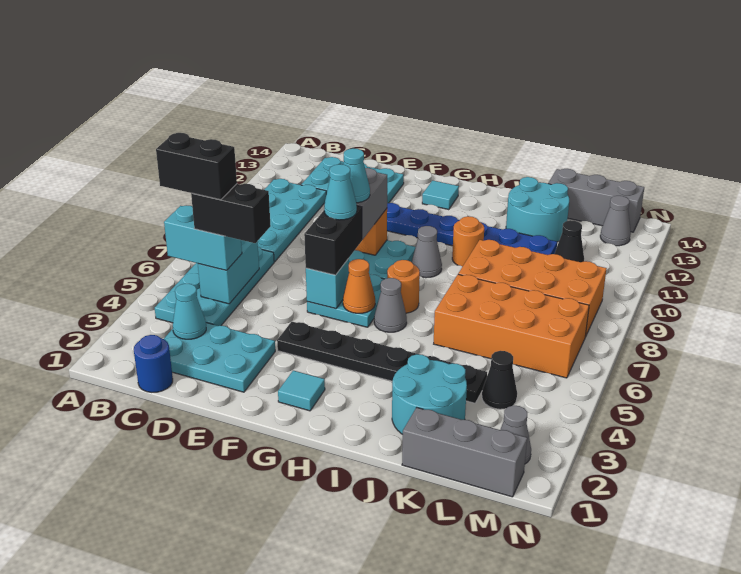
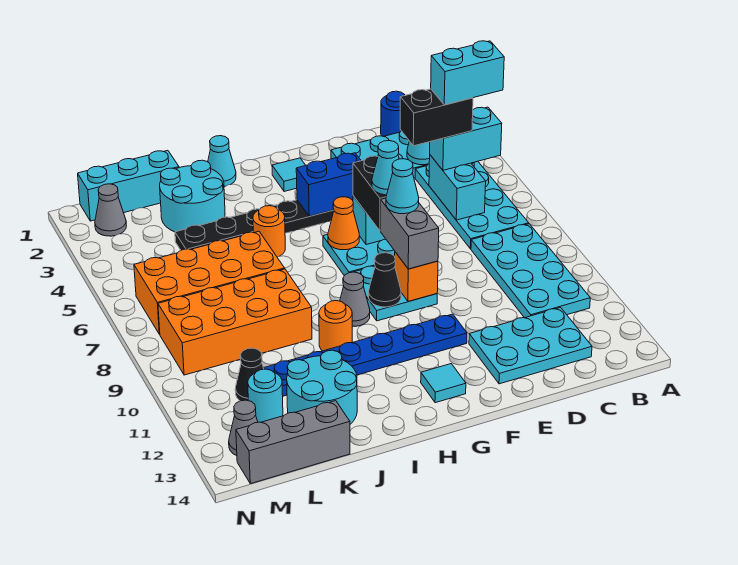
black brick B5:C5 level 5 -> cyan brick B5:C5 level 5
none -> blue brick F4:G4 level 2
grey cone H6 level 1 -> none
orange round brick H7 level 1 -> orange round brick I5 level 1
none -> cyan cone I1 level 1
grey brick K1:M1 level 1 -> cyan brick K1:M1 level 1
black cone L4 level 1 -> black cone G9 level 2
none -> cyan round brick L12 level 1

